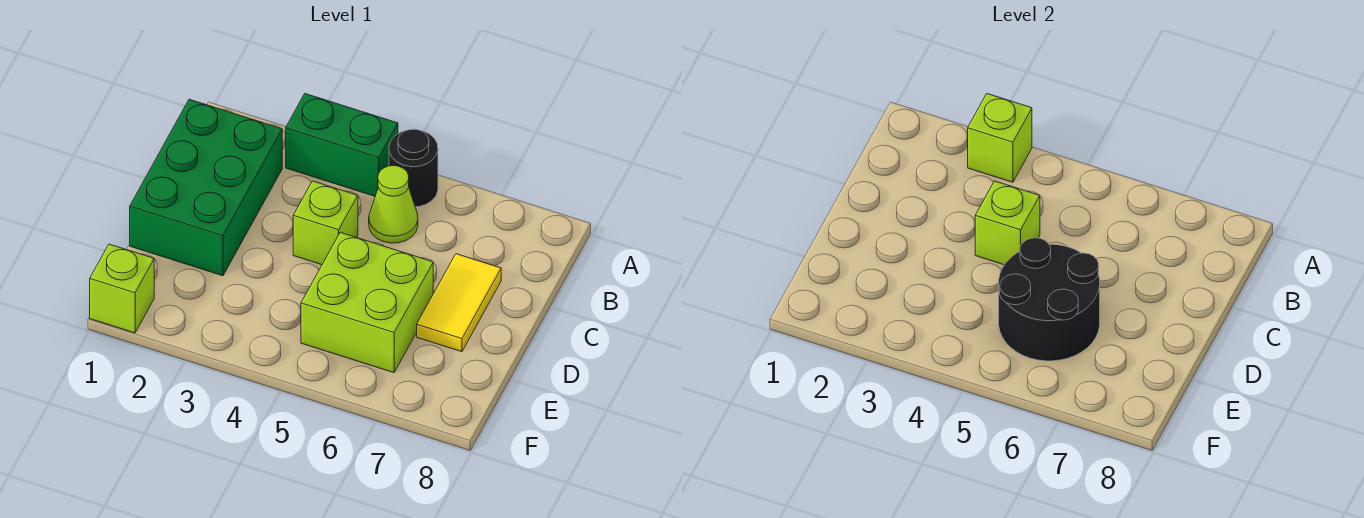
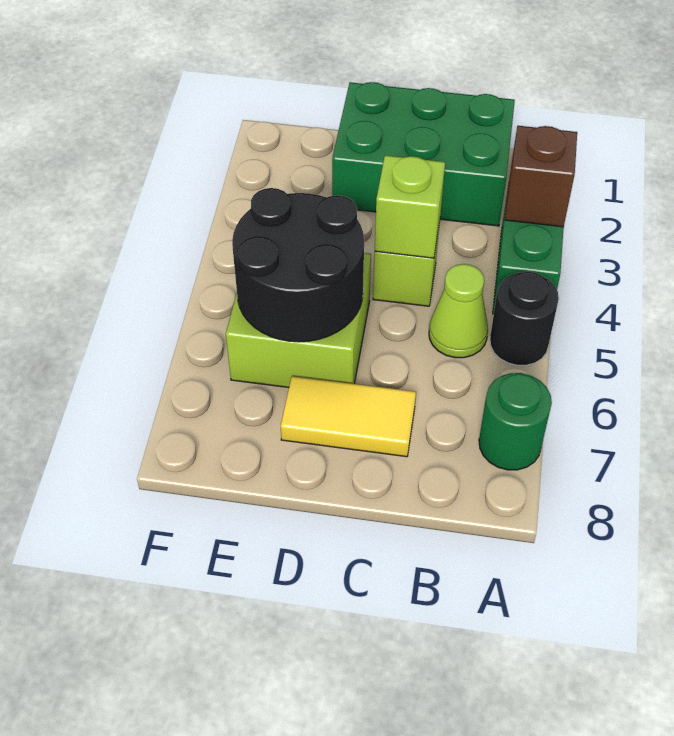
lime brick A3 level 2 -> brown brick A3 level 2
none -> green round brick A7 level 1
lime brick F1 level 1 -> none

